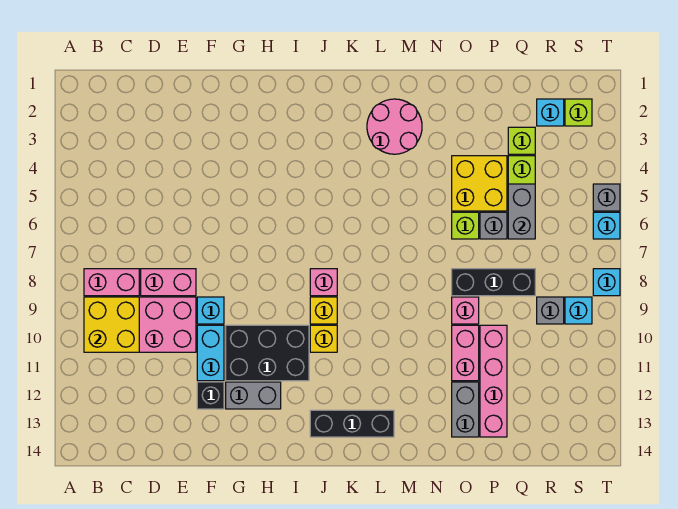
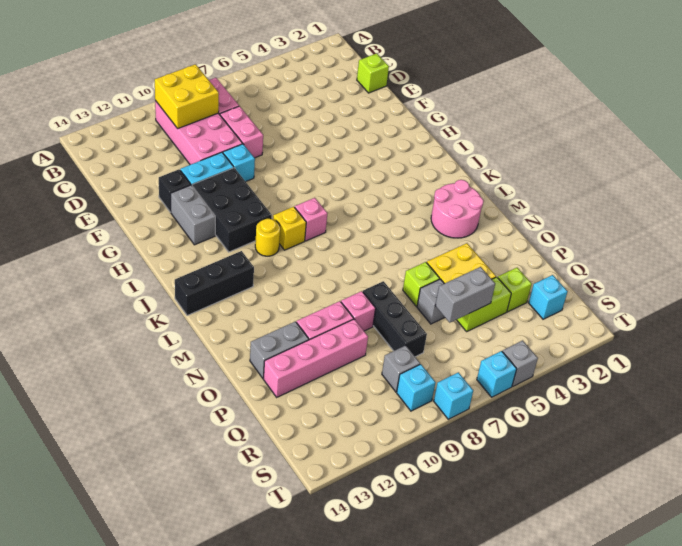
yellow brick J10 level 1 -> yellow round brick J10 level 1
black brick J13:L13 level 1 -> black brick K12:K14 level 1
lime brick S2 level 1 -> lime brick D1 level 1

